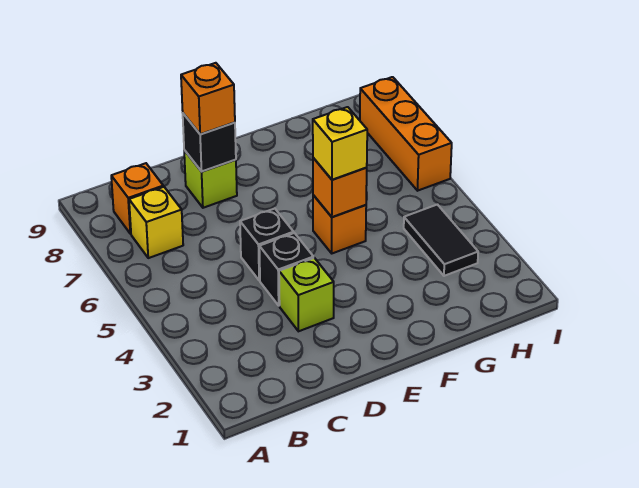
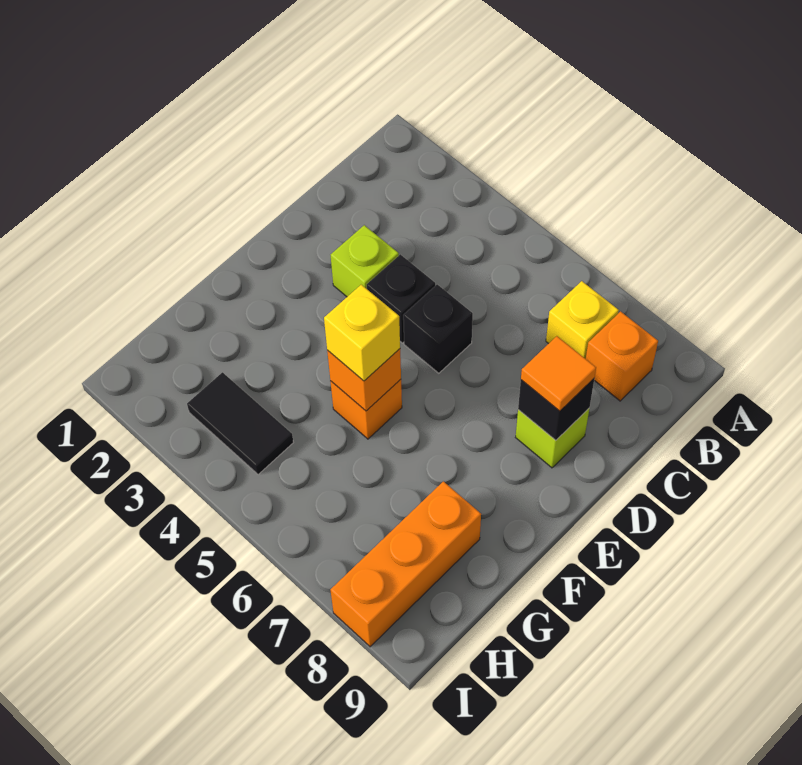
orange brick D8 level 3 -> orange tile D8 level 3
orange brick I6:I8 level 1 -> orange brick G8:I8 level 1

